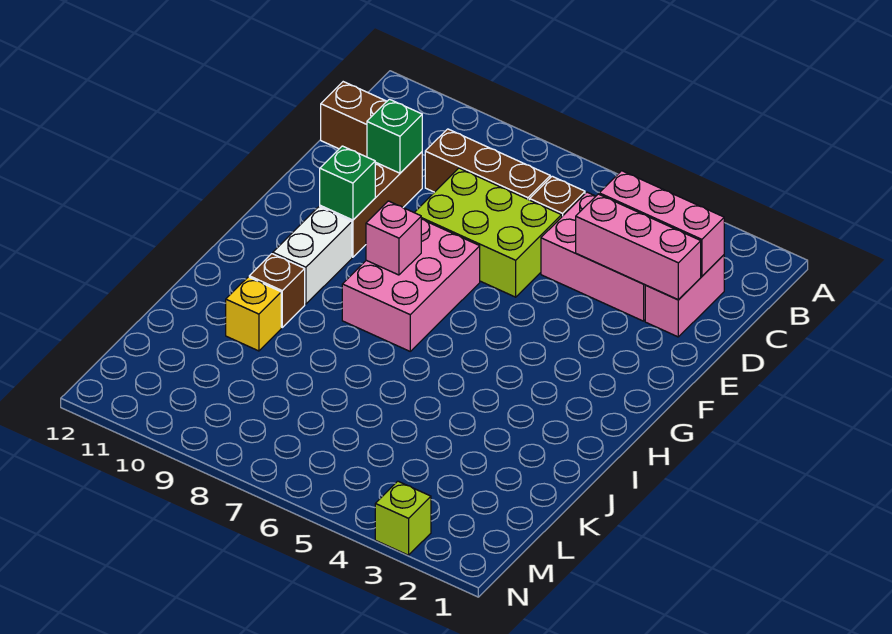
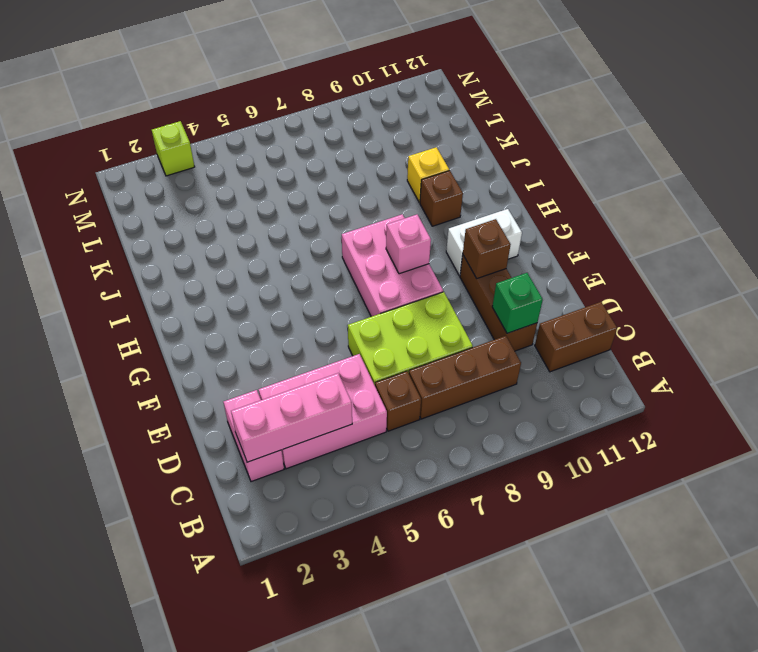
pink brick D2:D4 level 2 -> none
green brick F10 level 2 -> brown brick F10 level 2
white brick G10:H10 level 1 -> white brick G10:G11 level 1

